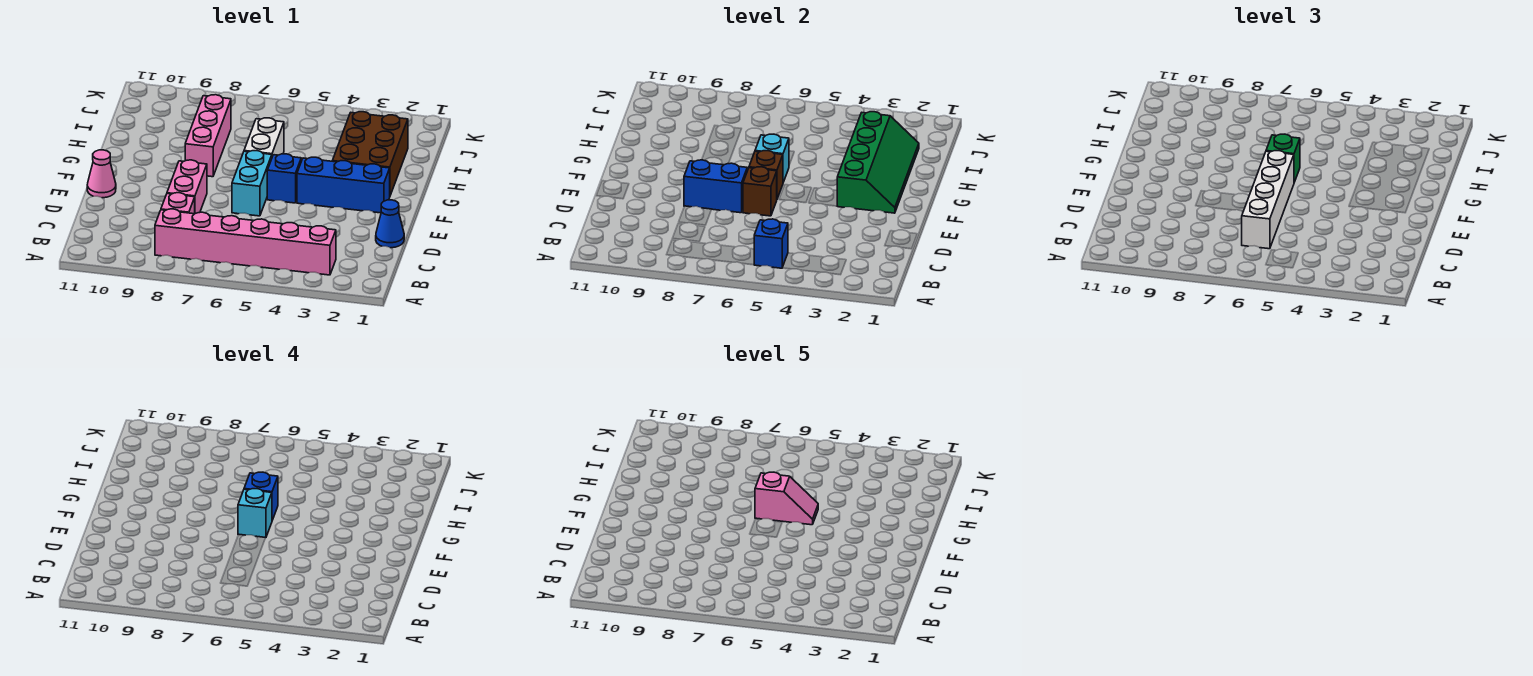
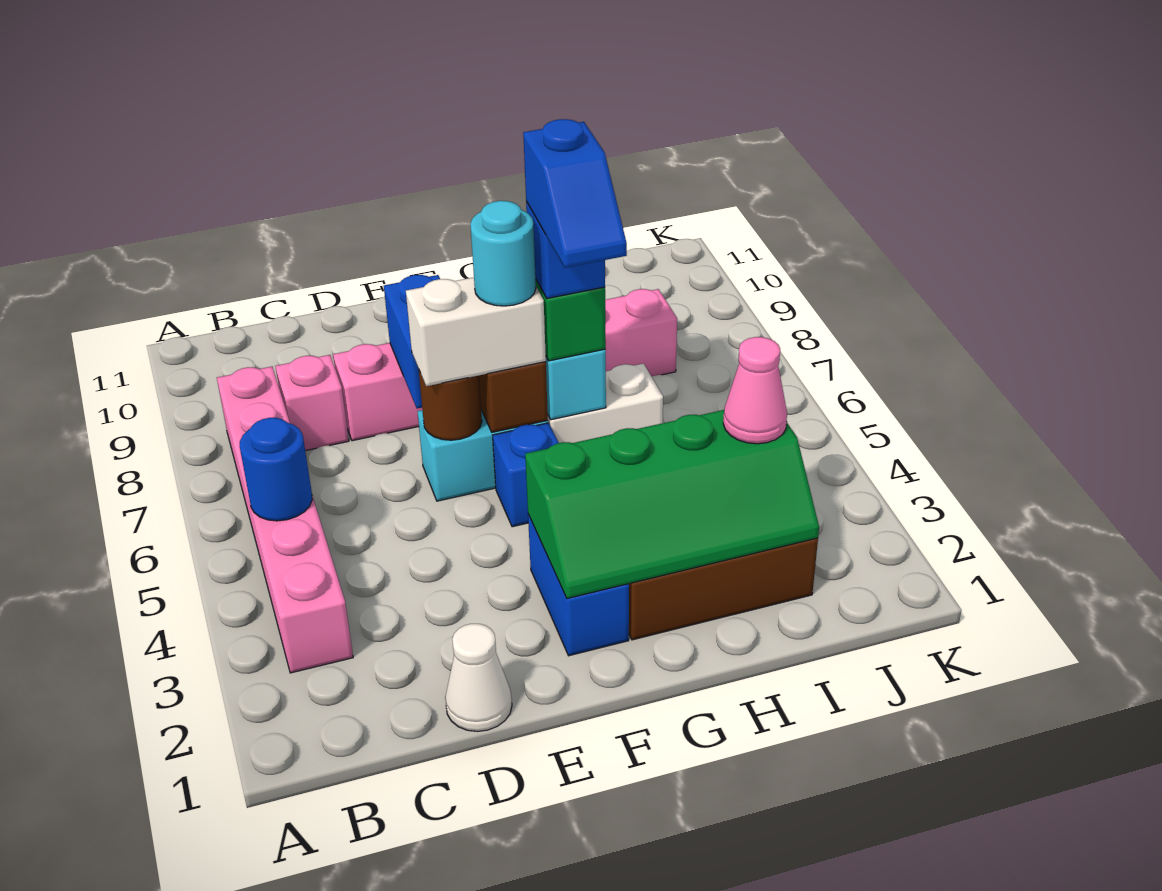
blue brick B5 level 2 -> blue round brick B5 level 2
white brick C6:F6 level 3 -> white brick E6:F6 level 3
blue cone D1 level 1 -> white cone D1 level 1
brown brick E6 level 2 -> brown round brick E6 level 2
pink cone E11 level 1 -> pink cone I3 level 3
blue brick F2:F4 level 1 -> blue brick F2:F3 level 1
cyan brick F6 level 4 -> cyan round brick F6 level 4
pink slope G5:G6 level 5 top 6 -> blue slope G5:G6 level 5 top 6

